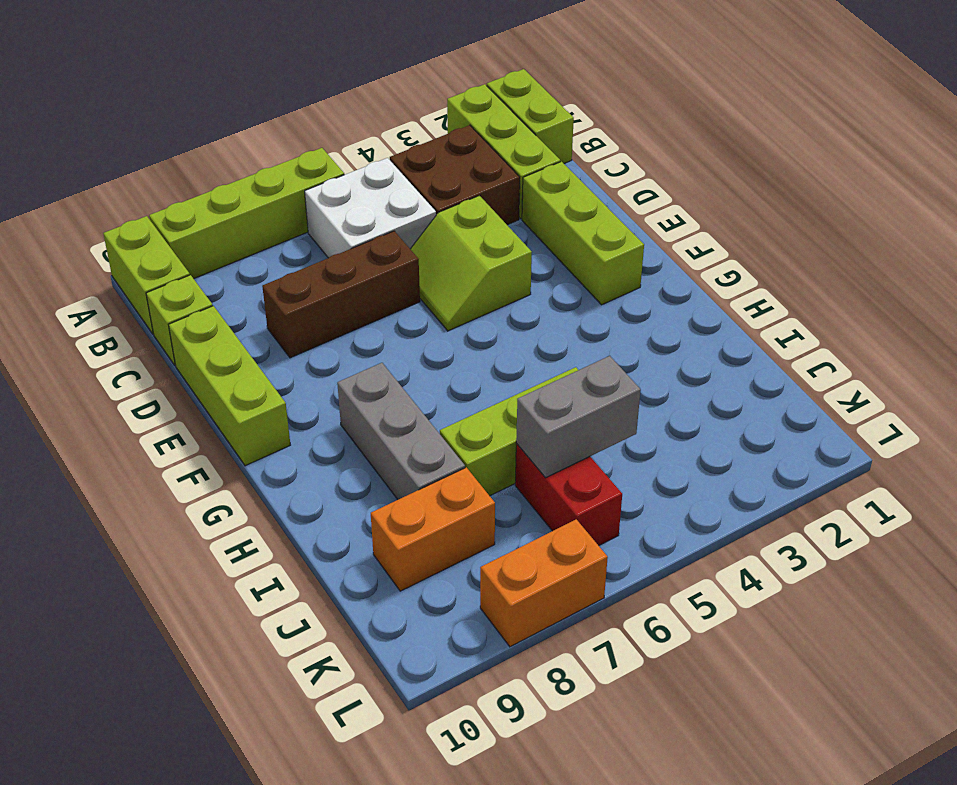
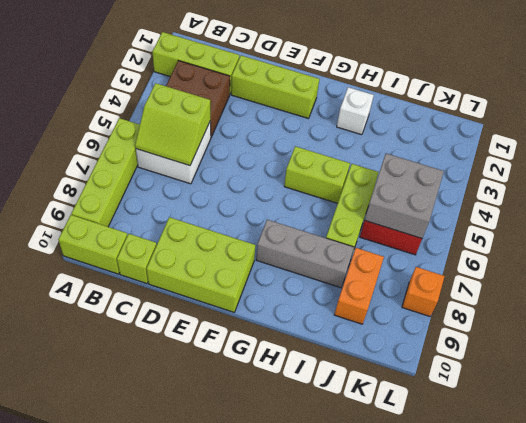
lime brick A1:B1 level 1 -> lime brick G5:H5 level 1
lime slope D4:E5 level 1 top 4 -> lime slope B5:C6 level 2 top 5
brown brick D6:D8 level 1 -> none
lime brick D10:F10 level 1 -> lime brick D9:F10 level 1
none -> white brick H2 level 1
grey brick J5:J6 level 2 -> grey brick J5:K6 level 2
orange brick L7:L8 level 1 -> orange brick L8 level 1

